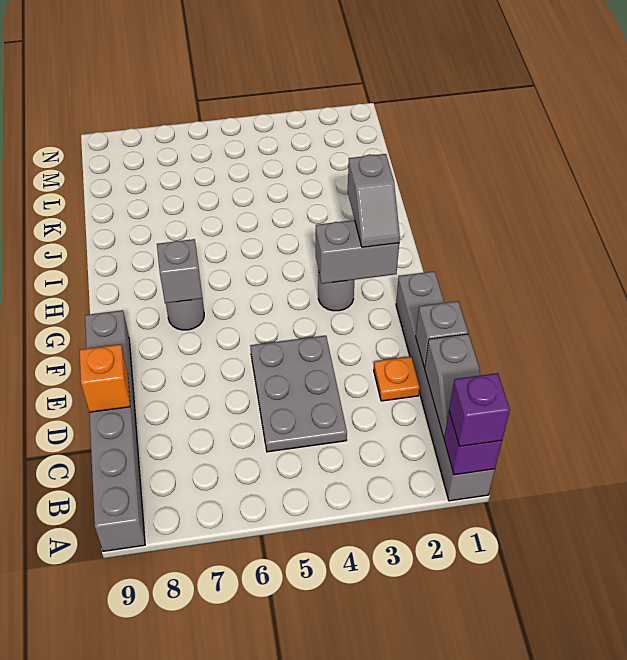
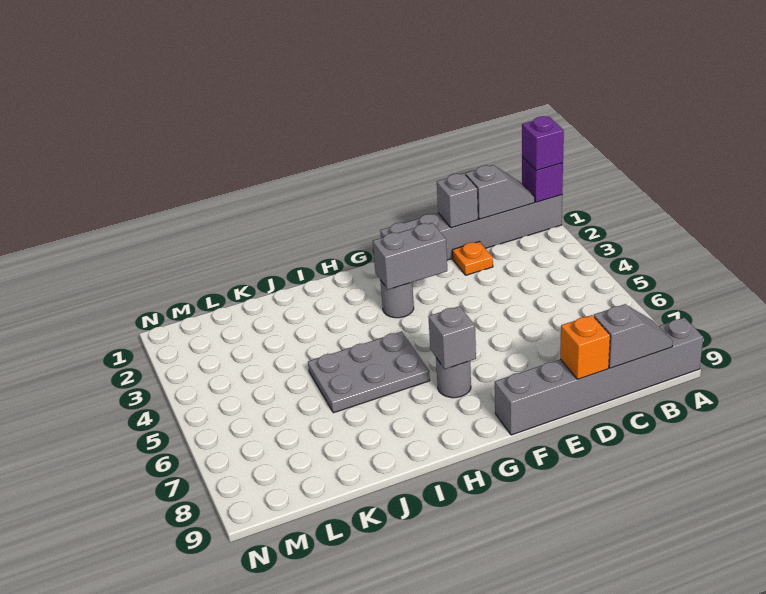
grey plate C4:E5 level 1 -> grey plate H5:J6 level 1
grey brick G2:G3 level 2 -> grey brick F3:G3 level 2
grey slope G2:H2 level 3 top H -> grey slope B9:C9 level 2 top C

